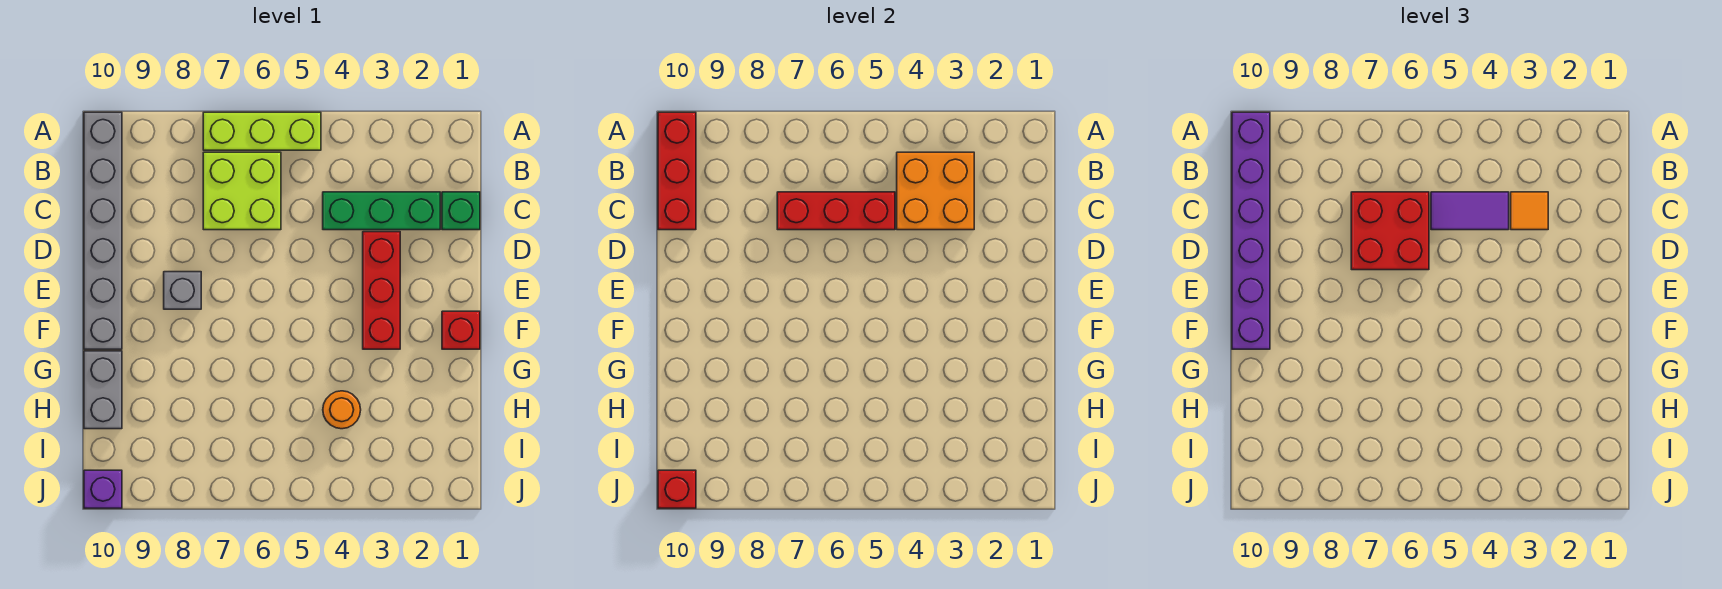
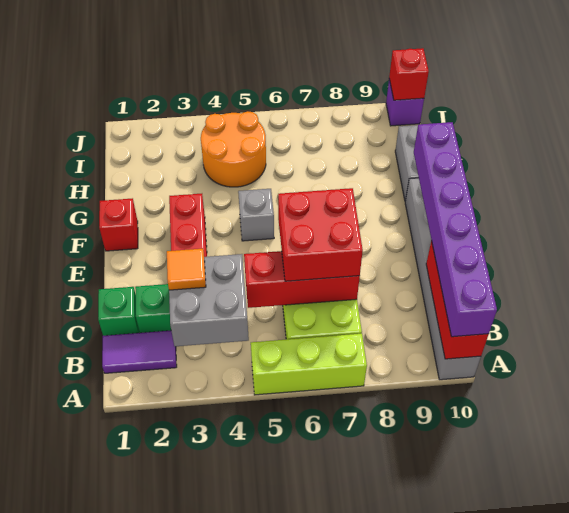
orange brick B3:C4 level 2 -> grey brick B3:C4 level 2
purple tile C4:C5 level 3 -> purple tile B1:B2 level 1
grey brick E8 level 1 -> grey brick F5 level 1
orange round brick H4 level 1 -> orange round brick H4:I5 level 1

